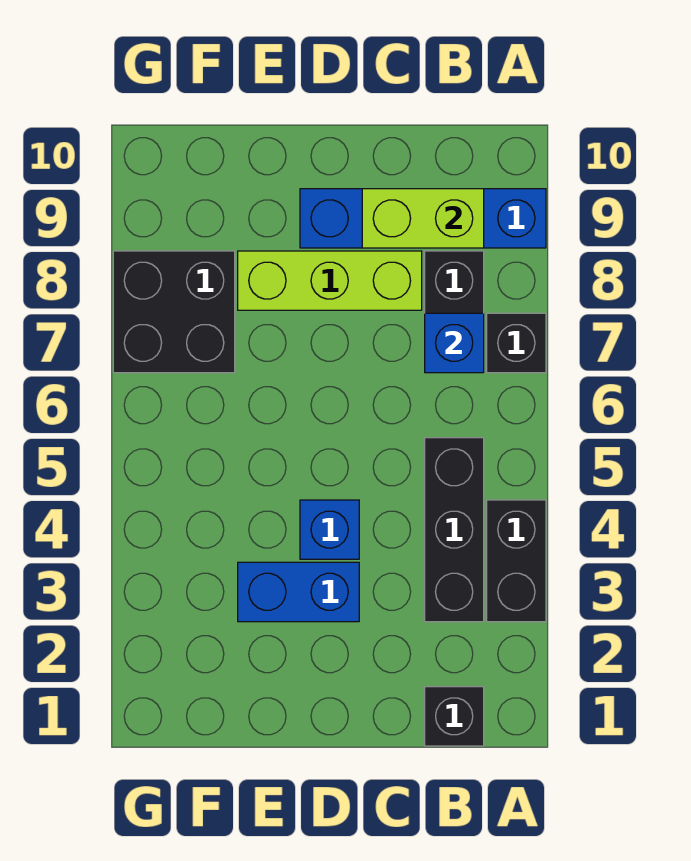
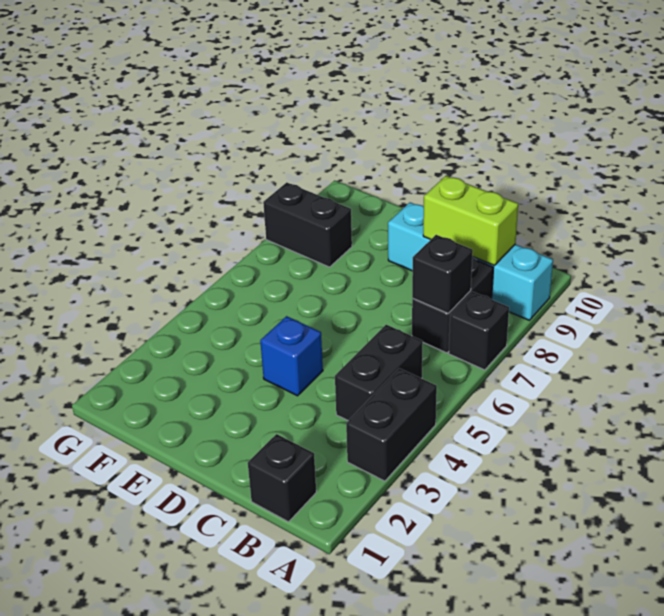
blue brick A9:D9 level 1 -> cyan brick A9:D9 level 1
black brick B3:B5 level 1 -> black brick B4:B5 level 1
blue brick B7 level 2 -> black brick B7 level 2
lime brick C8:E8 level 1 -> none
blue brick D3:E3 level 1 -> none
black brick F7:G8 level 1 -> black brick F8:G8 level 1

